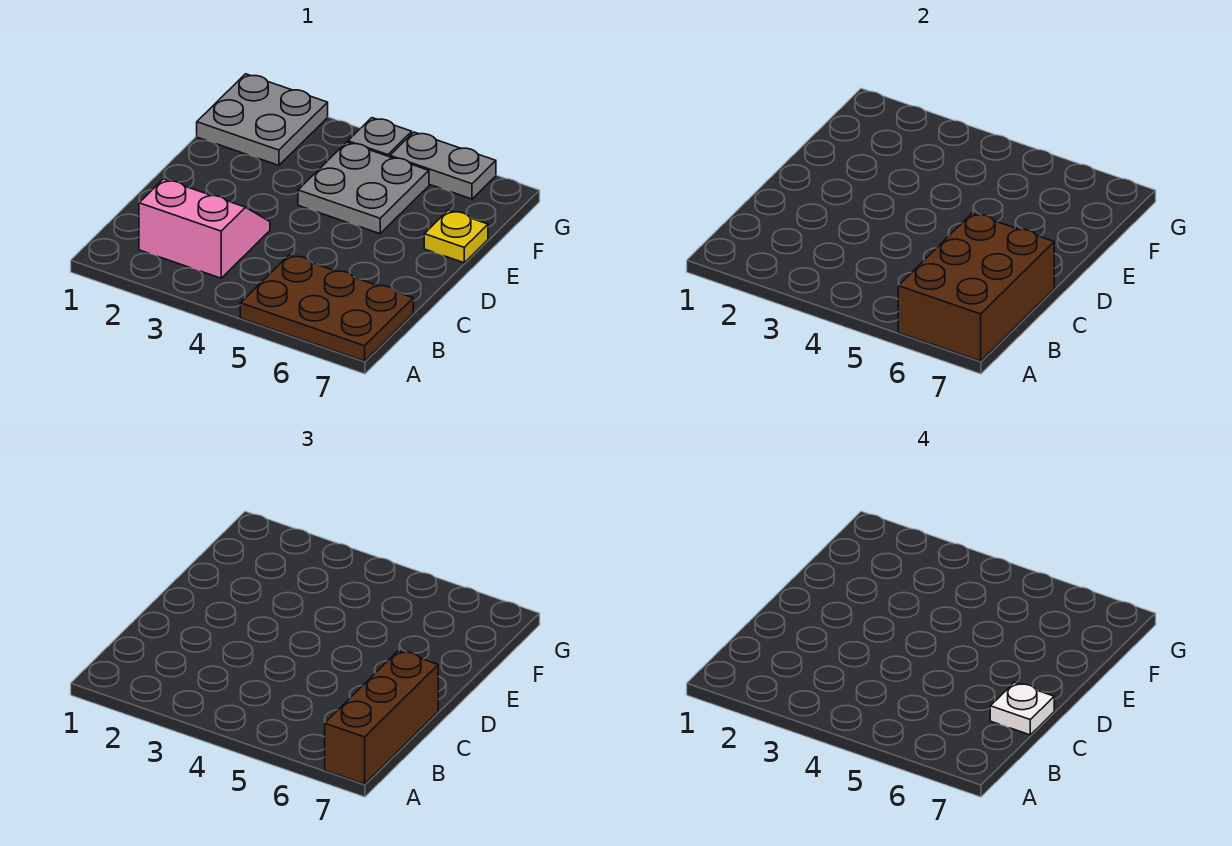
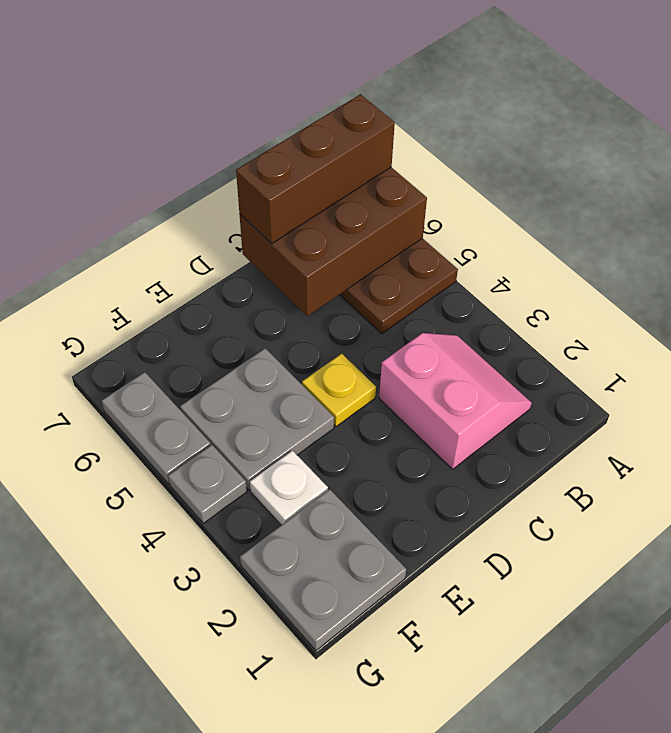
pink slope B2:C3 level 1 top B -> pink slope B2:C3 level 1 top C
white plate C7 level 4 -> white plate F3 level 1
yellow plate E7 level 1 -> yellow plate D4 level 1

